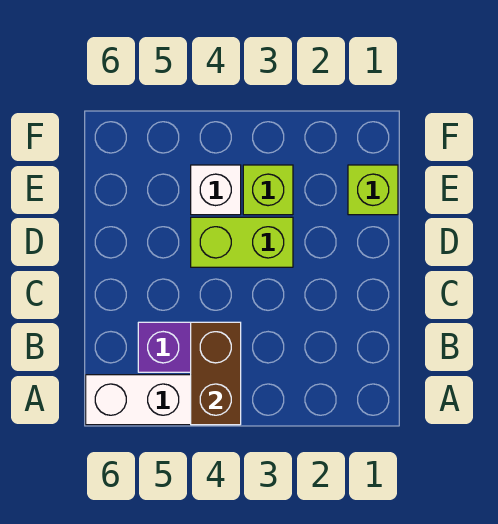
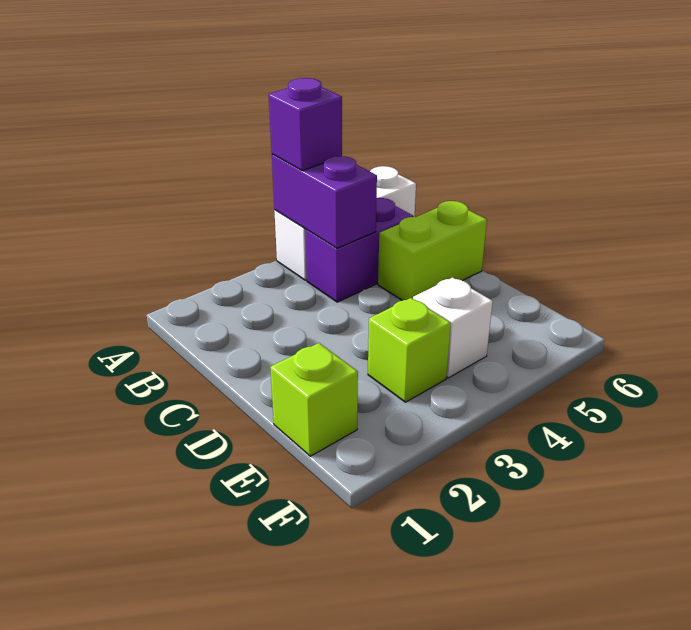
brown brick A4:B4 level 2 -> purple brick A4:B4 level 2
none -> purple brick A4 level 3
lime brick D3:D4 level 1 -> lime brick C5:C6 level 1

